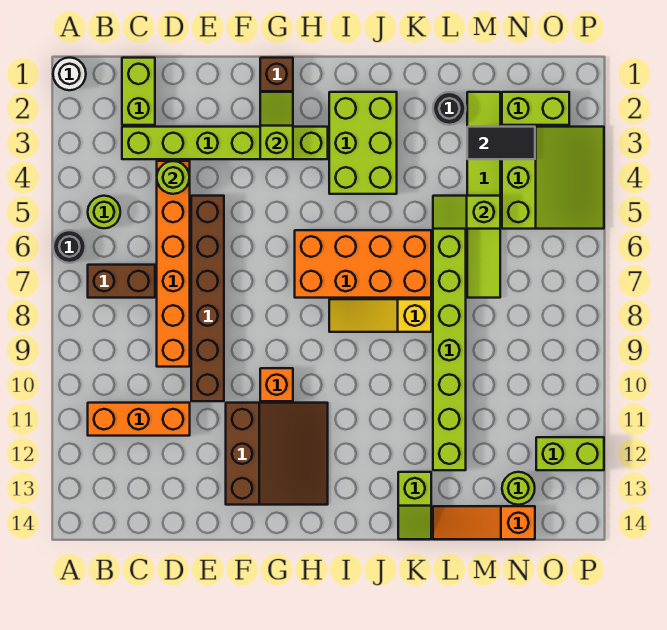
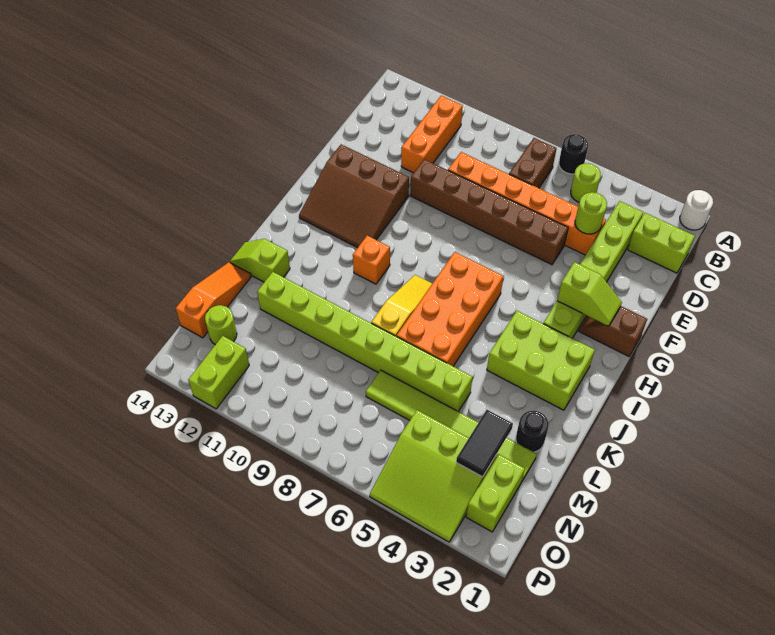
orange brick G10 level 1 -> orange brick I10 level 1
lime slope L5:M5 level 2 top M -> none

